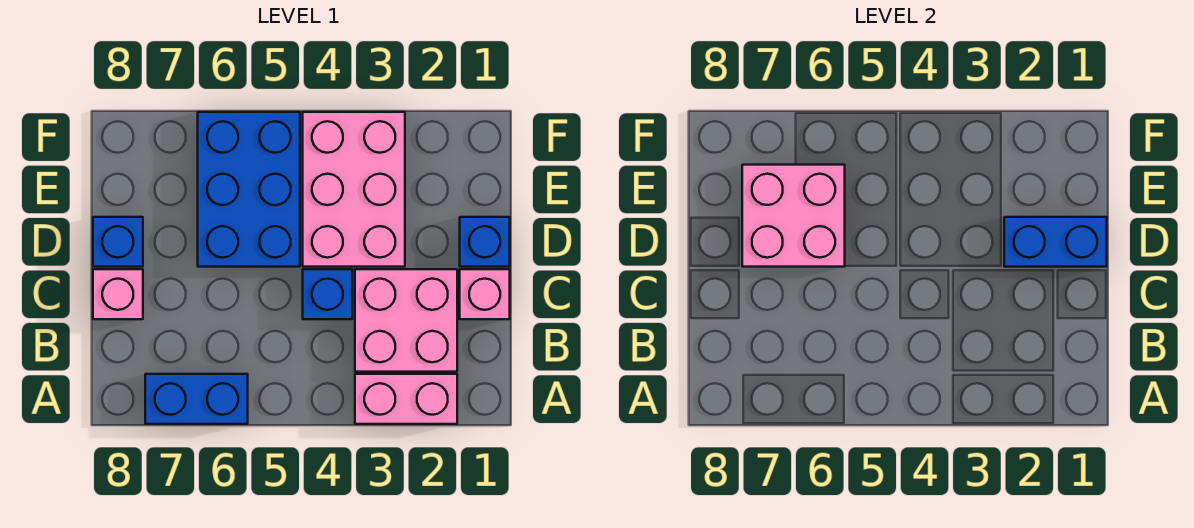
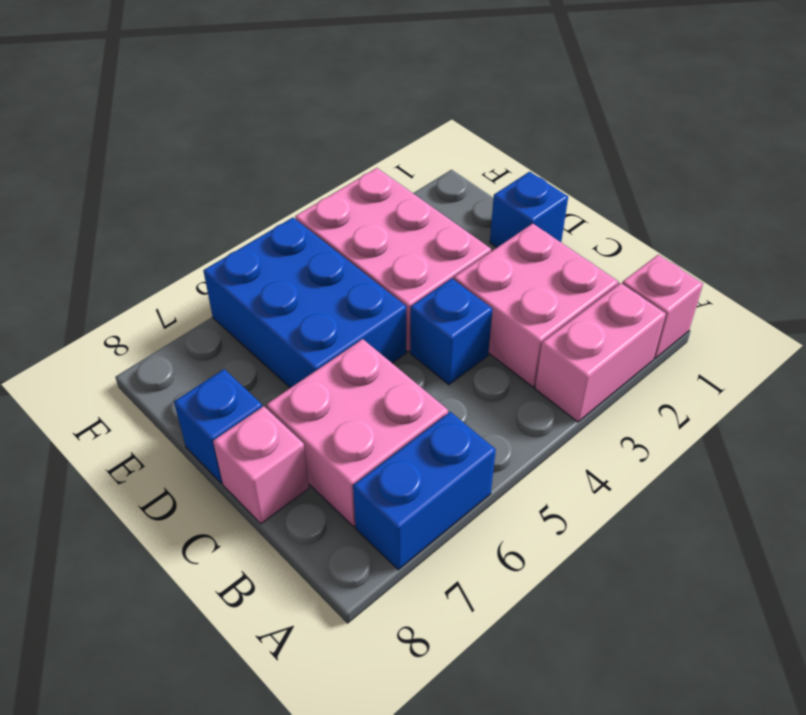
pink brick C1 level 1 -> pink brick A1 level 1
blue brick D1:D2 level 2 -> none
pink brick D6:E7 level 2 -> pink brick B6:C7 level 1

